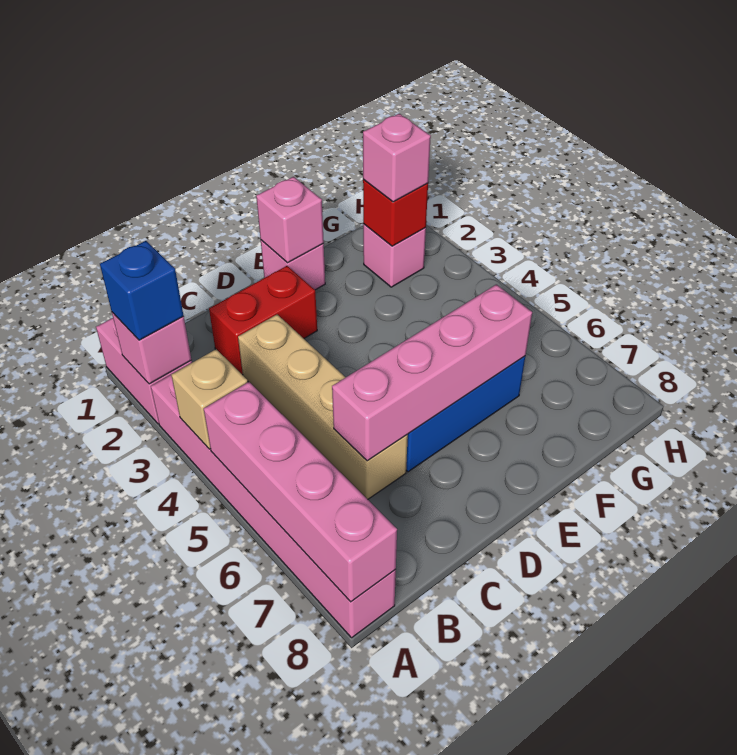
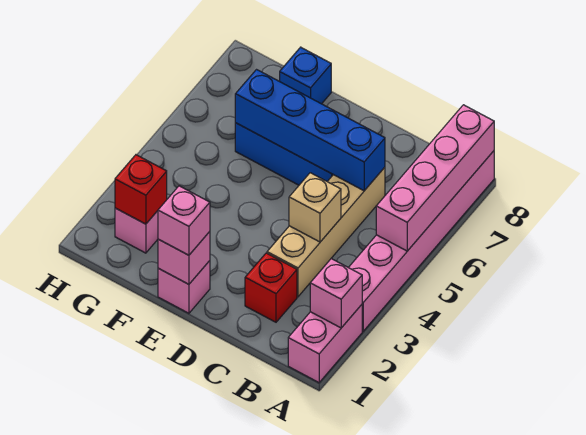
blue brick A2 level 3 -> blue brick F8 level 1
tan brick A4 level 2 -> tan brick C4 level 2
red brick C2:D2 level 1 -> red brick C2 level 1
pink brick C6:F6 level 2 -> blue brick C6:F6 level 2
pink brick G2 level 3 -> pink brick E1 level 3

